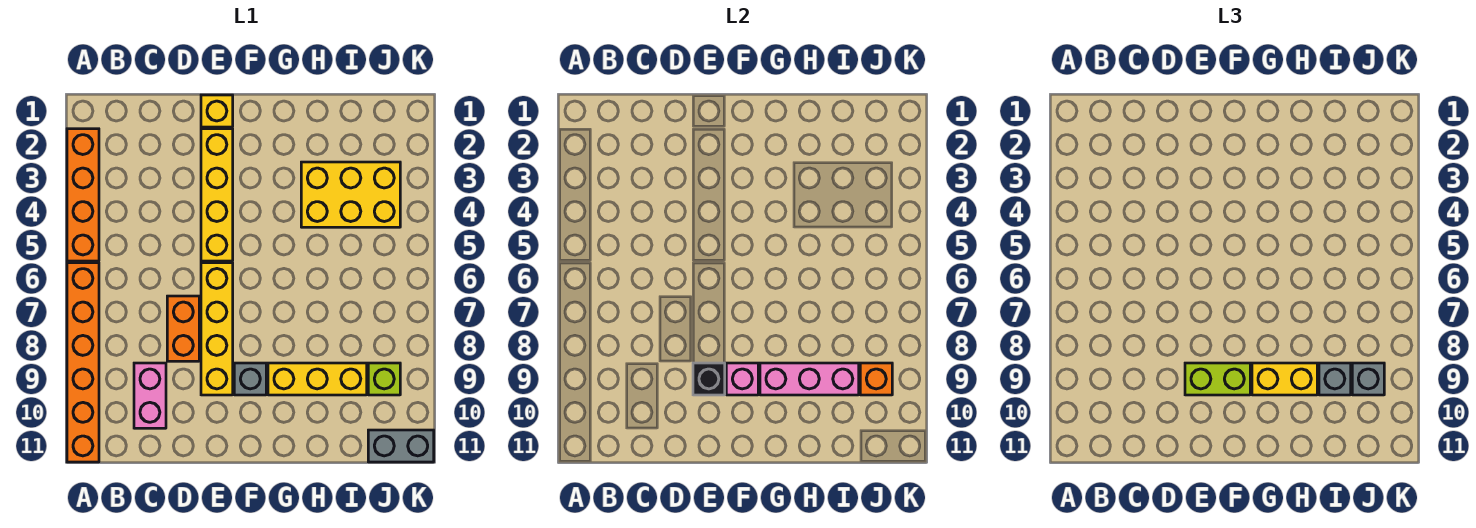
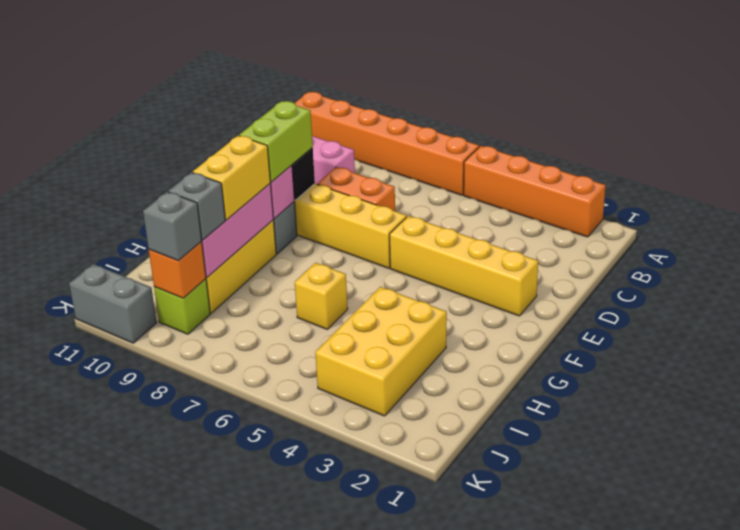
yellow brick E1 level 1 -> yellow brick H6 level 1
grey brick J11:K11 level 1 -> grey brick K10:K11 level 1

